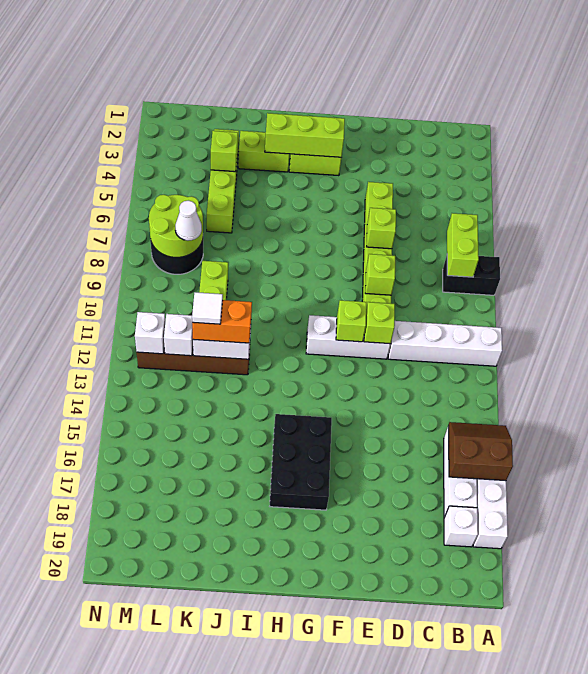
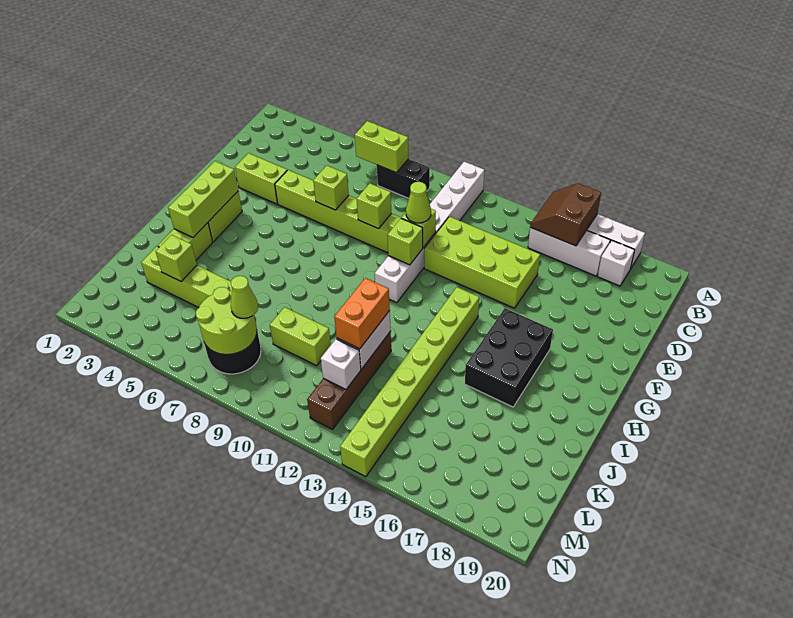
black brick A8:B8 level 1 -> black brick B8:B9 level 1
none -> lime brick D12:E15 level 1
none -> lime brick E3:E4 level 1
none -> lime cone E11 level 3
none -> lime brick G14:N14 level 1
black brick G15:H17 level 1 -> black brick G16:I17 level 1
white tile K12 level 4 -> none
white cone L8 level 3 -> lime cone L8 level 3
white brick M12 level 2 -> none

